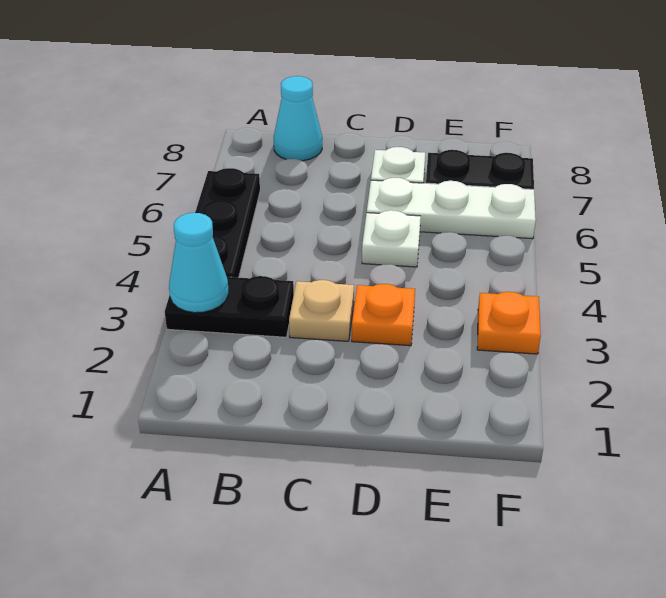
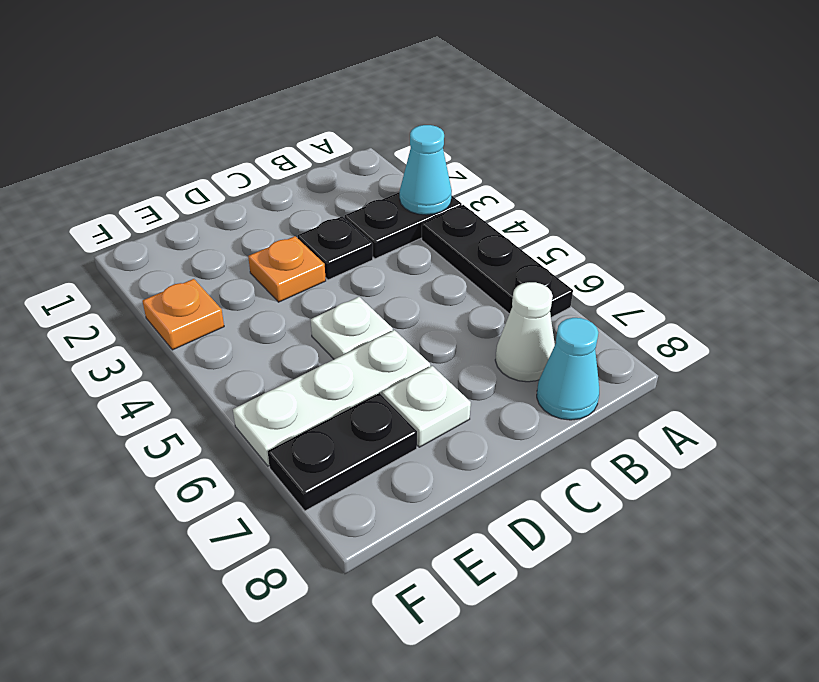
none -> white cone B7 level 1
tan plate C3 level 1 -> black plate C3 level 1

